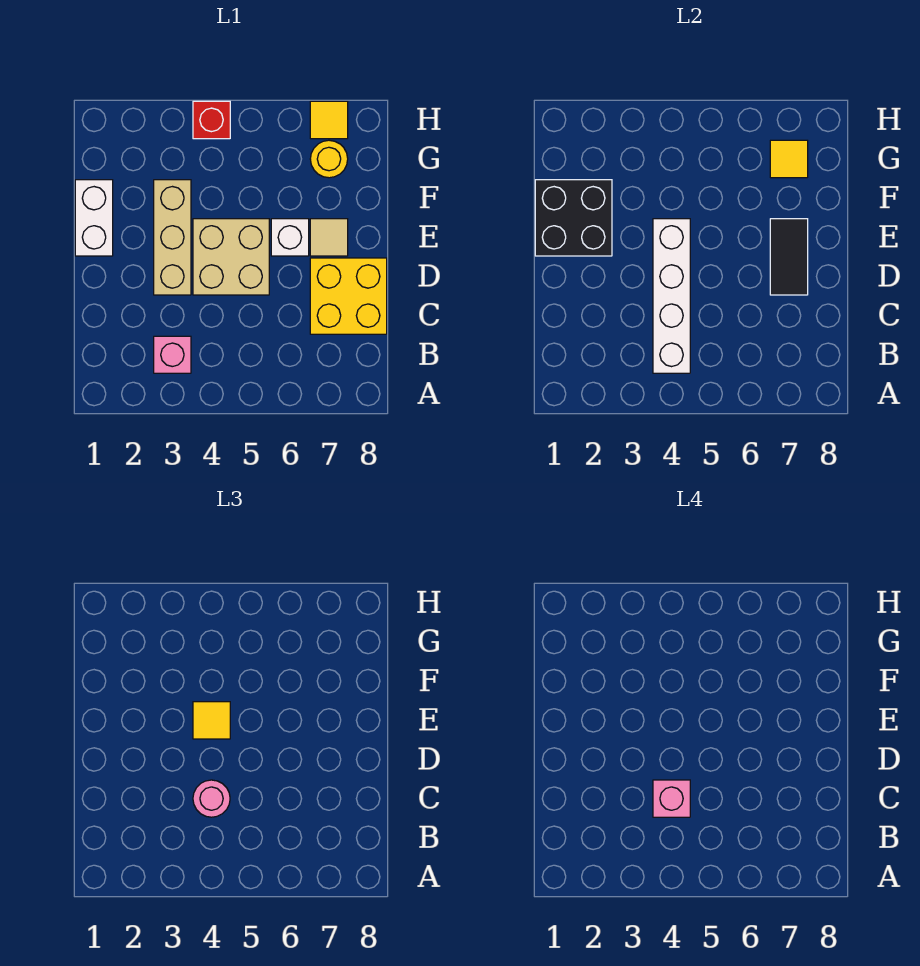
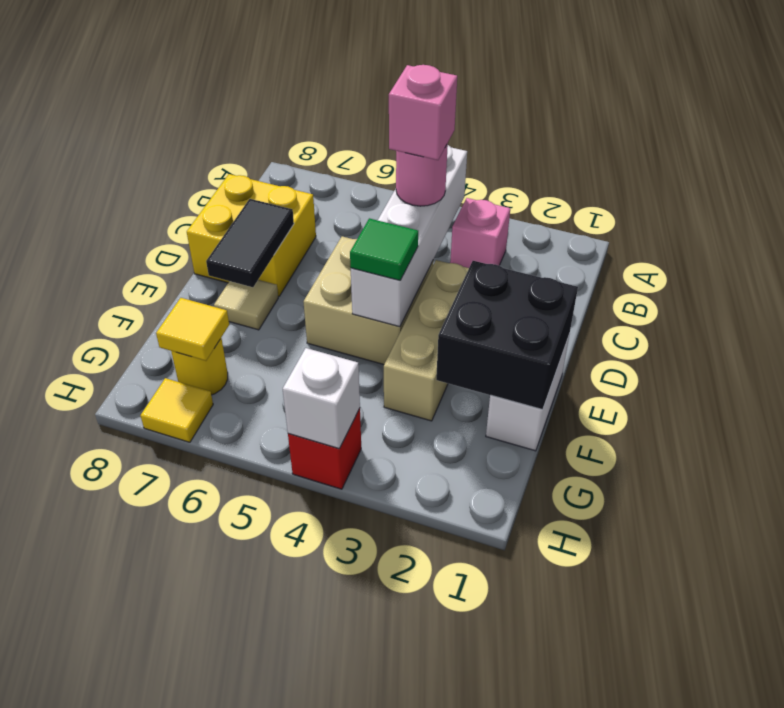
yellow tile E4 level 3 -> green tile E4 level 3
white brick E6 level 1 -> white brick H4 level 2

